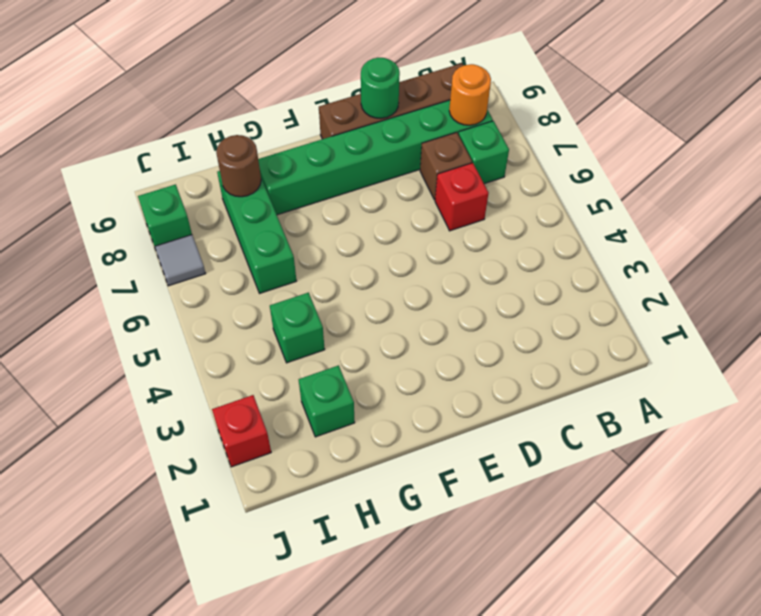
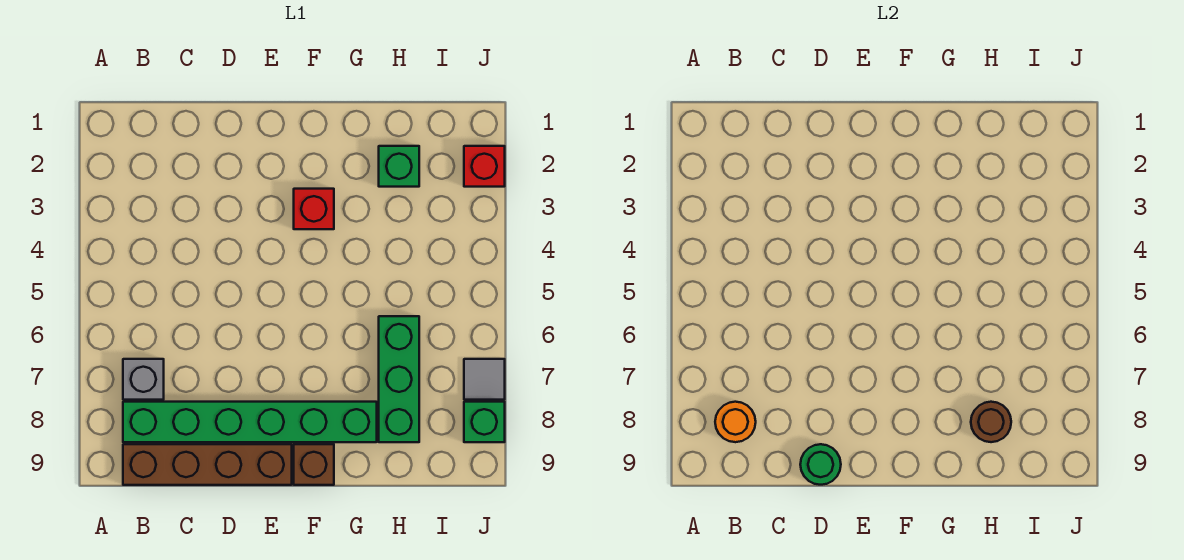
green brick B7 level 1 -> grey brick B7 level 1
red brick C6 level 1 -> red brick F3 level 1
brown brick C7 level 1 -> brown brick F9 level 1
green brick H4 level 1 -> none

